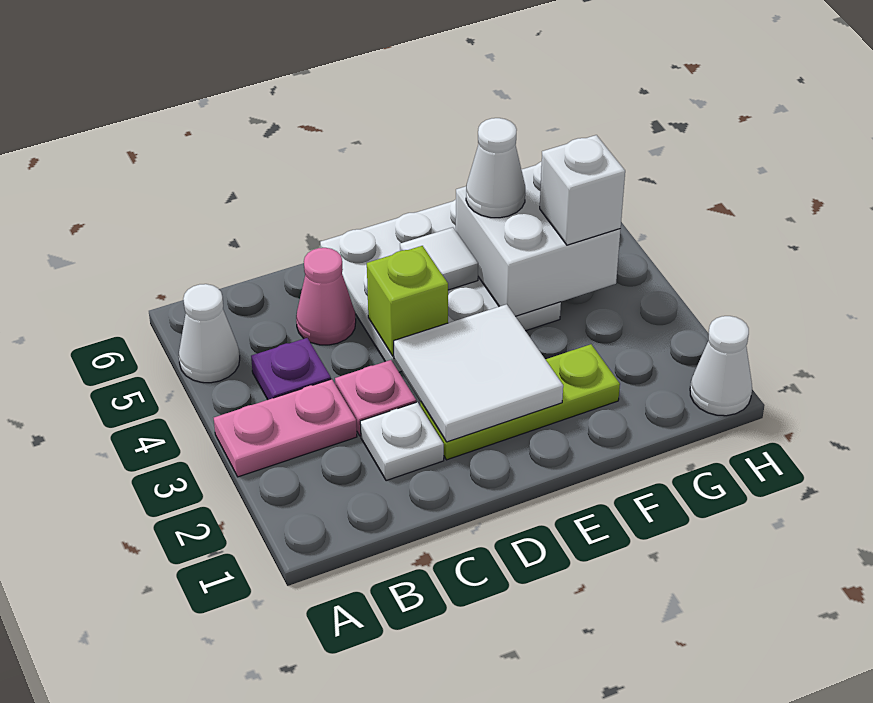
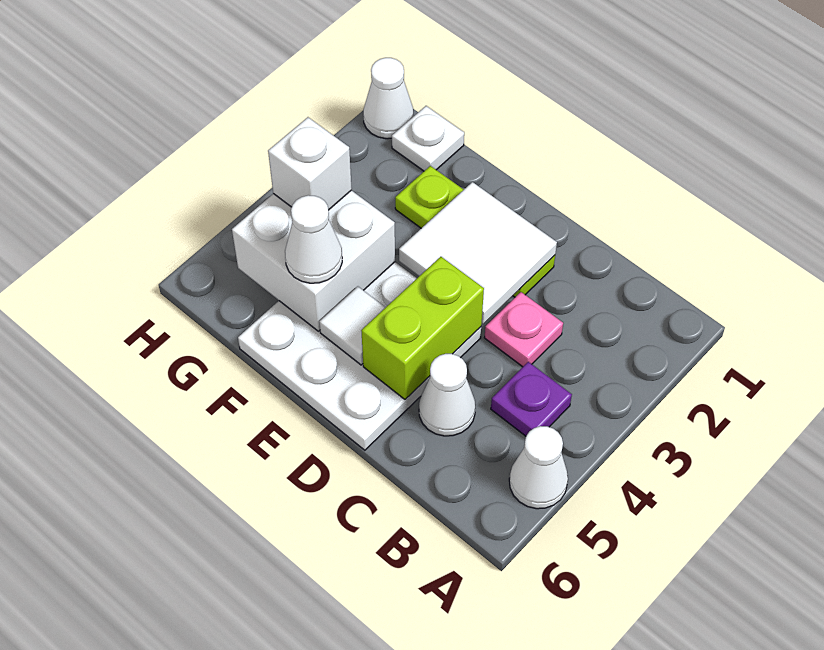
pink plate A3:B3 level 1 -> none
white plate C2 level 1 -> white plate G1 level 1
pink cone C5 level 1 -> white cone C5 level 1
lime brick D4 level 2 -> lime brick D4:D5 level 2

